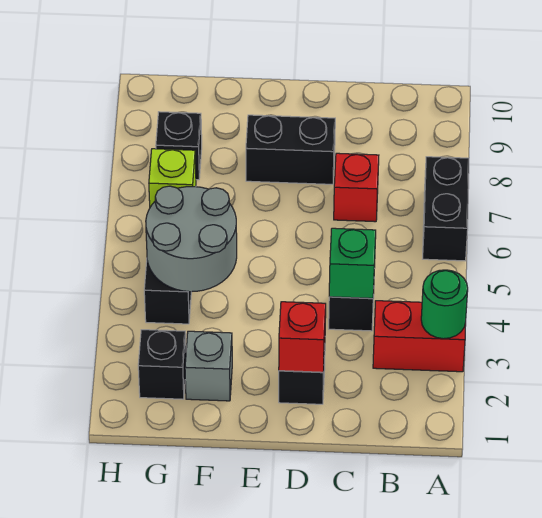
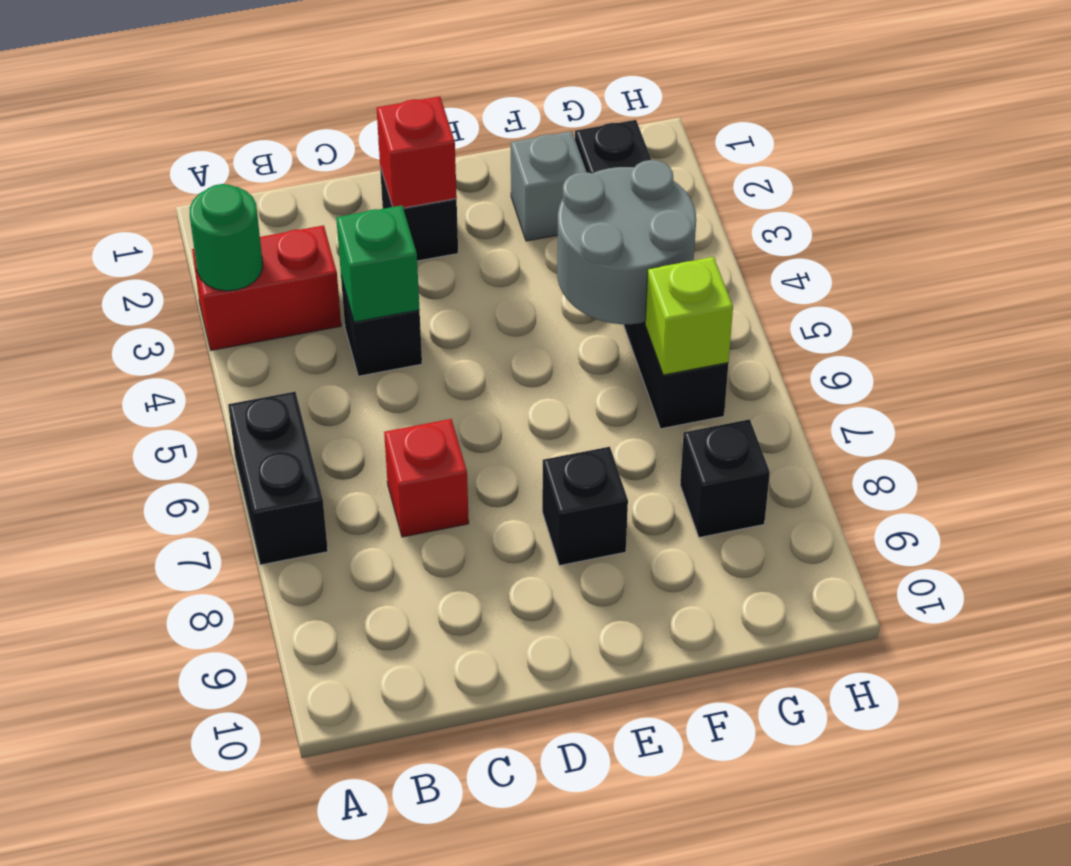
black brick D8:E8 level 1 -> black brick E8 level 1

